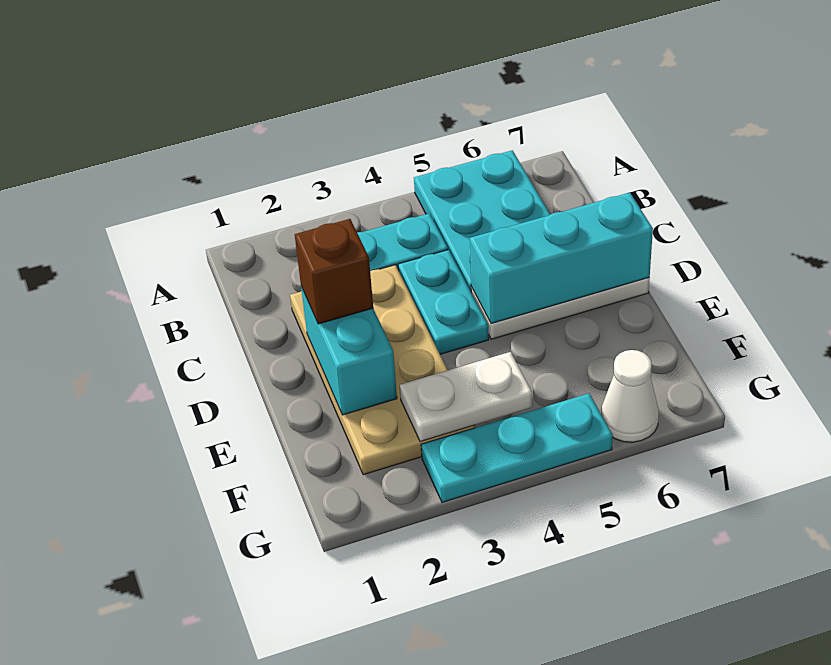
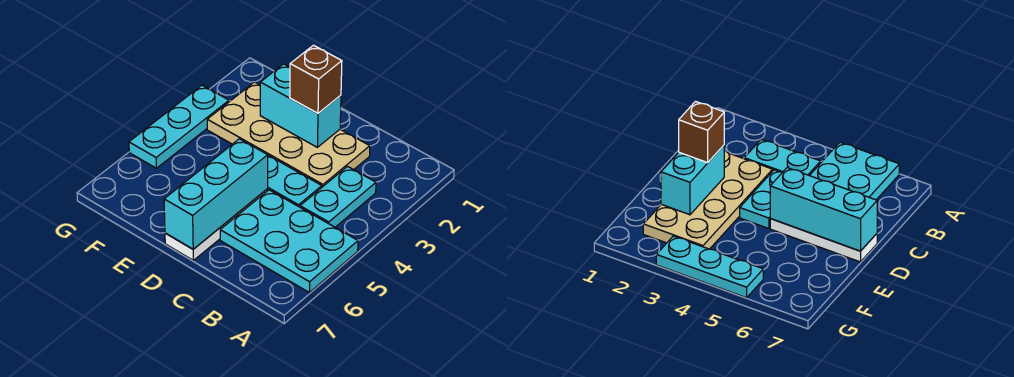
white plate F3:F4 level 2 -> none
white cone G6 level 1 -> none

